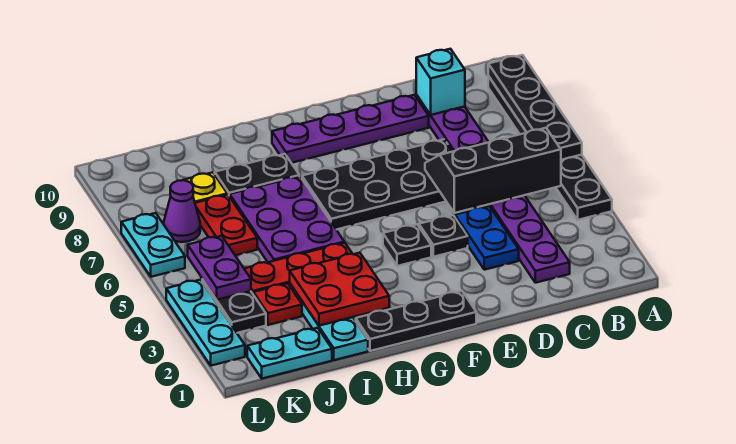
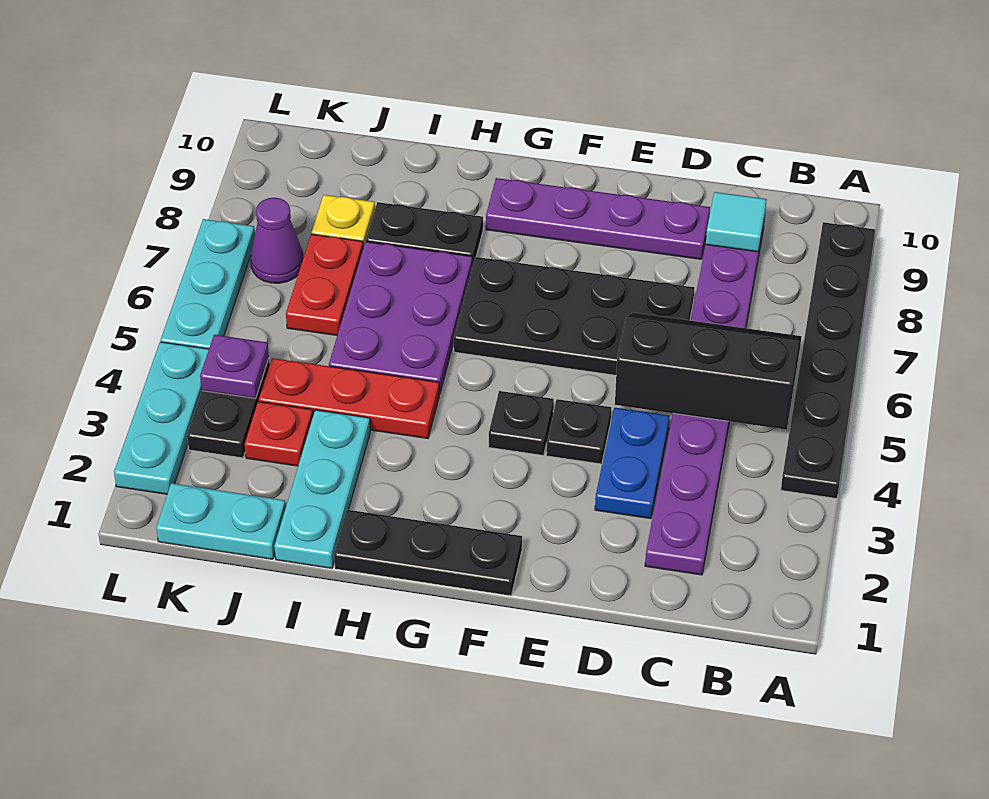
black plate A6:A9 level 2 -> none
cyan brick C9 level 2 -> cyan tile C9 level 2
red plate H2:I3 level 2 -> none
purple plate K4:K5 level 2 -> purple plate K4 level 2
cyan plate L6:L7 level 1 -> cyan plate L5:L7 level 1

